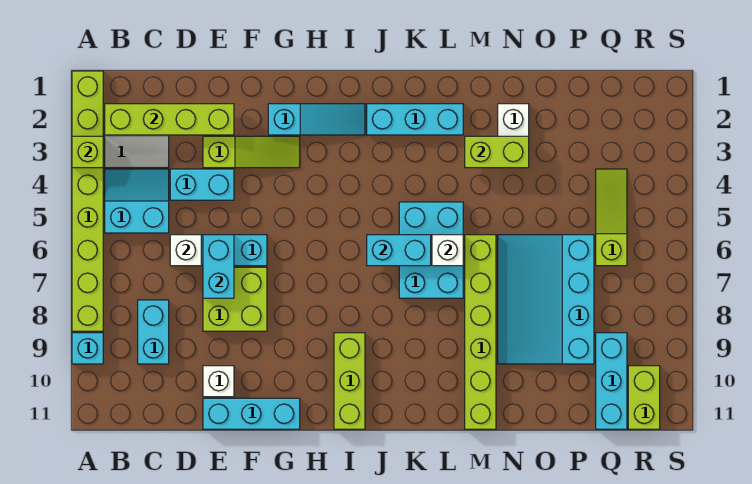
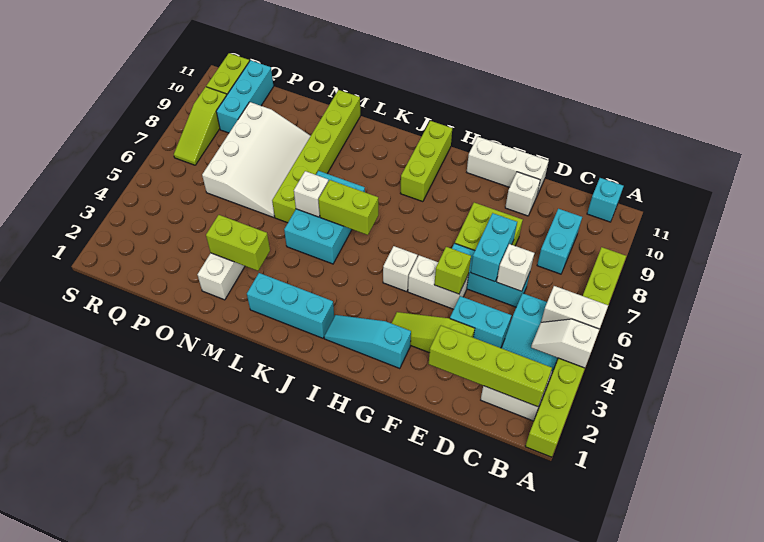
lime brick A3 level 2 -> lime brick F5 level 2
none -> white slope A4:B4 level 2 top A
none -> white brick A5:B5 level 2
cyan brick A9 level 1 -> cyan brick B11 level 1
cyan brick E11:G11 level 1 -> white brick E11:G11 level 1
none -> white brick F5:G5 level 1
none -> white brick H5 level 1
cyan brick J6:K6 level 2 -> lime brick J6:K6 level 2
cyan slope N6:P9 level 1 top P -> white slope N6:P9 level 1 top P
lime slope Q4:Q6 level 1 top 6 -> lime slope R7:R9 level 1 top 9

